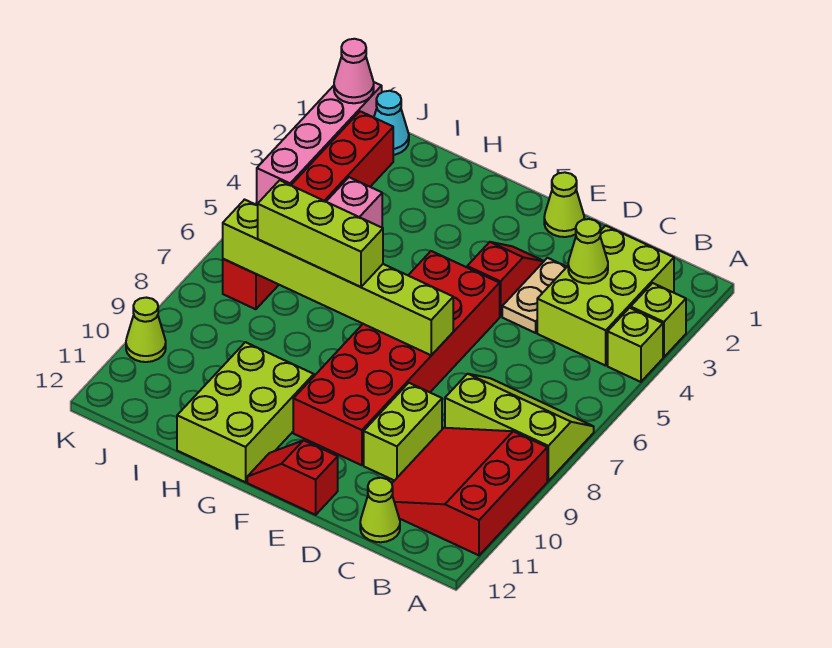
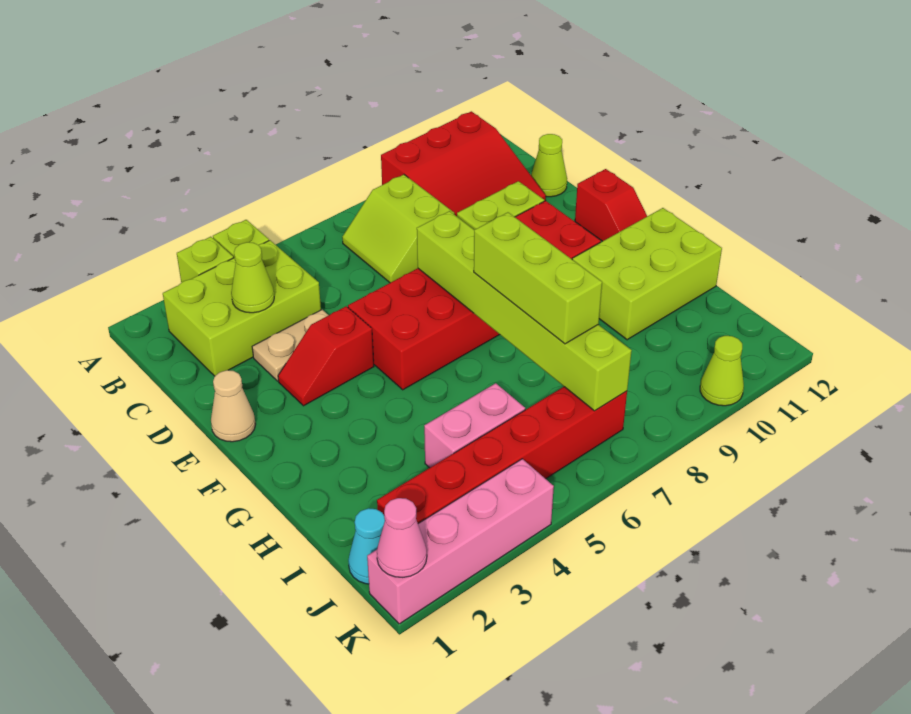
lime slope A7:C8 level 1 top 8 -> lime slope B7:C8 level 1 top 8
lime cone E1 level 1 -> tan cone E1 level 1

